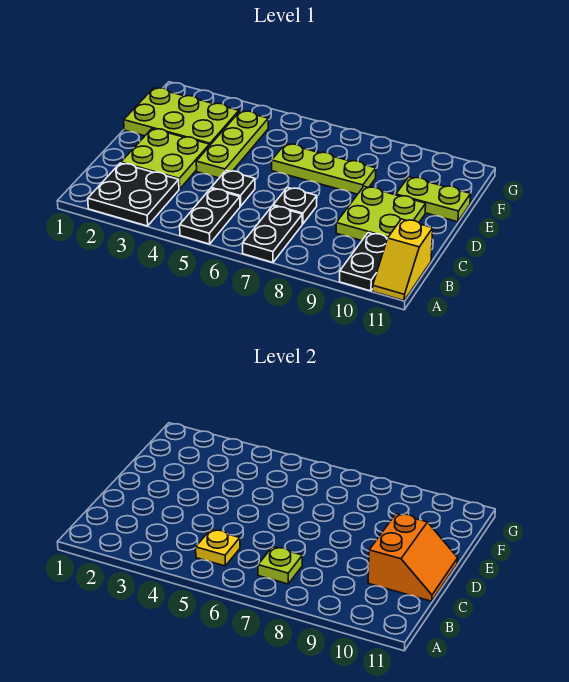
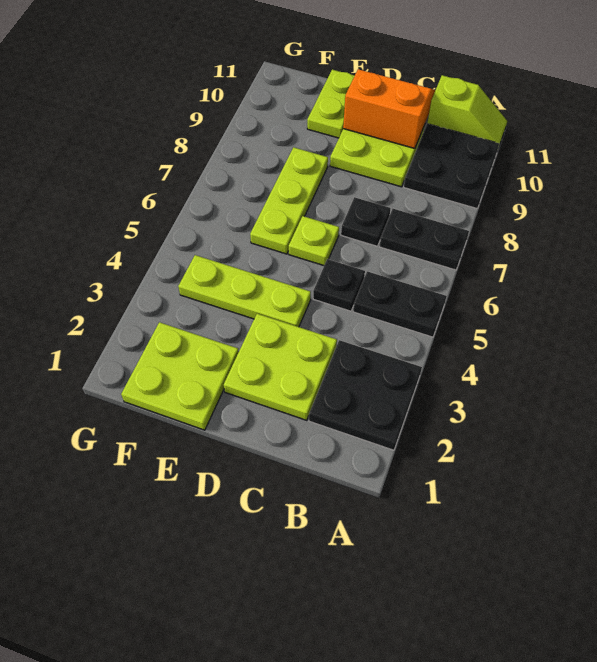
black plate A10:B10 level 1 -> black plate A9:B10 level 1
yellow slope A11:B11 level 1 top B -> lime slope A11:B11 level 1 top B
yellow plate B5 level 2 -> none
lime plate B7 level 2 -> lime plate D6 level 1
lime plate E1:F3 level 1 -> lime plate E1:F2 level 1

